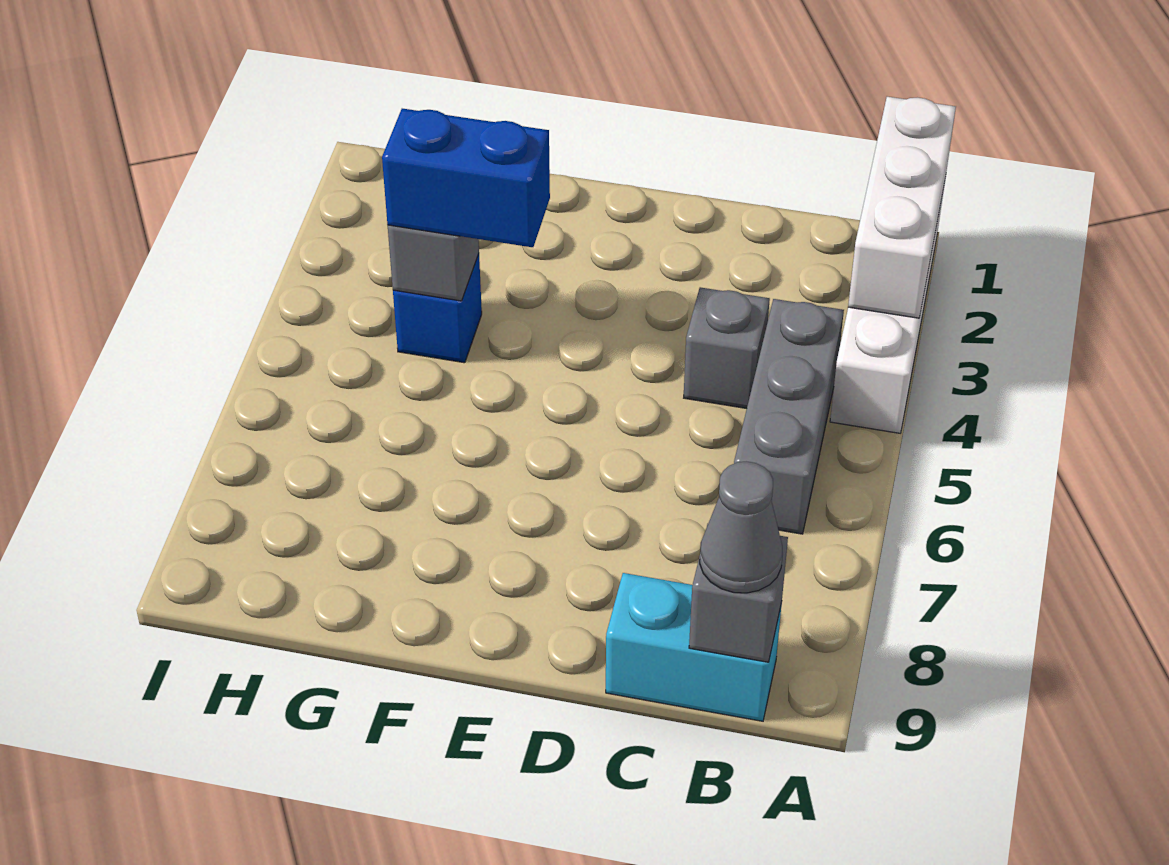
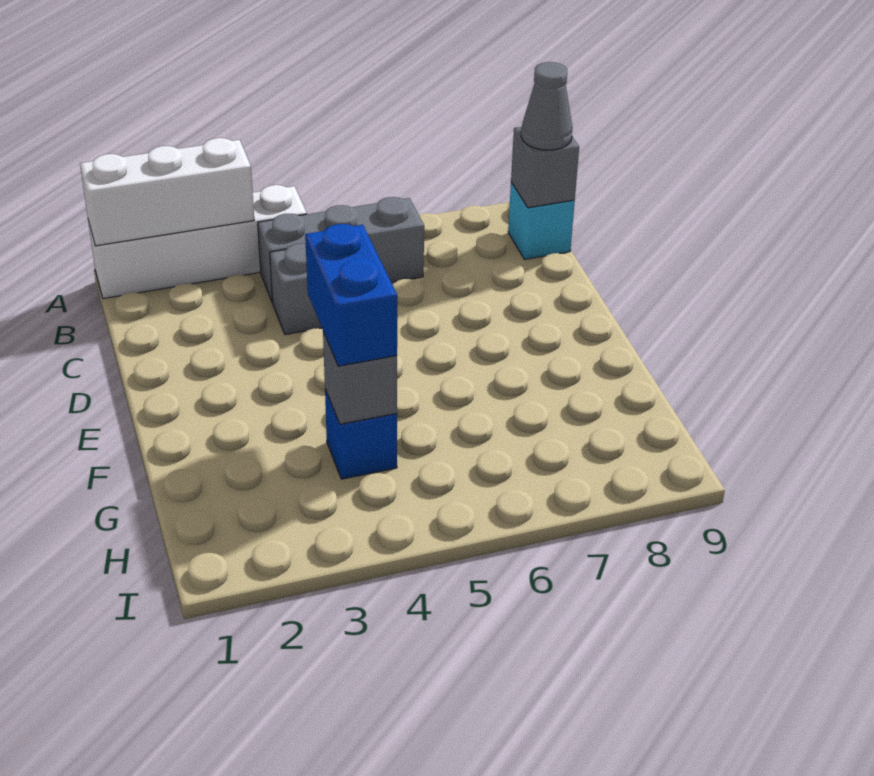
cyan brick B9:C9 level 1 -> cyan brick B9 level 1

